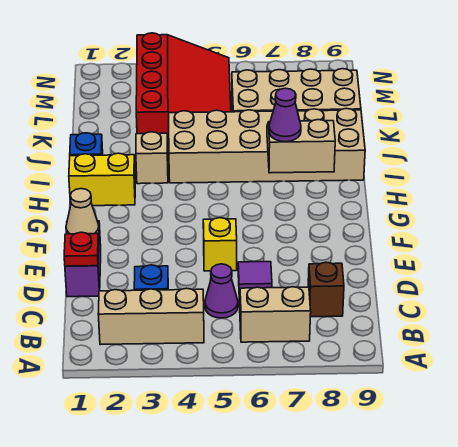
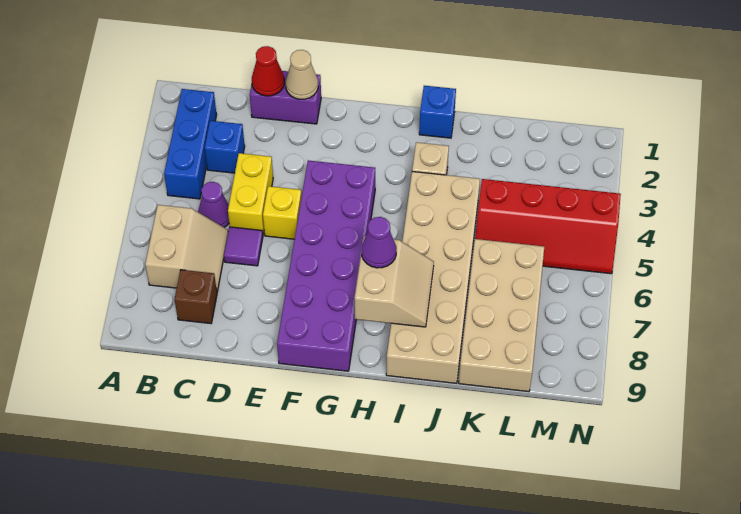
tan brick B2:B4 level 1 -> blue brick B2:B4 level 1
red plate D1 level 2 -> red cone D1 level 2
none -> purple brick F4:G9 level 1
yellow brick H1:H2 level 1 -> yellow brick D4:D5 level 1
red slope K3:N5 level 1 top 3 -> red slope K4:N5 level 1 top 4

